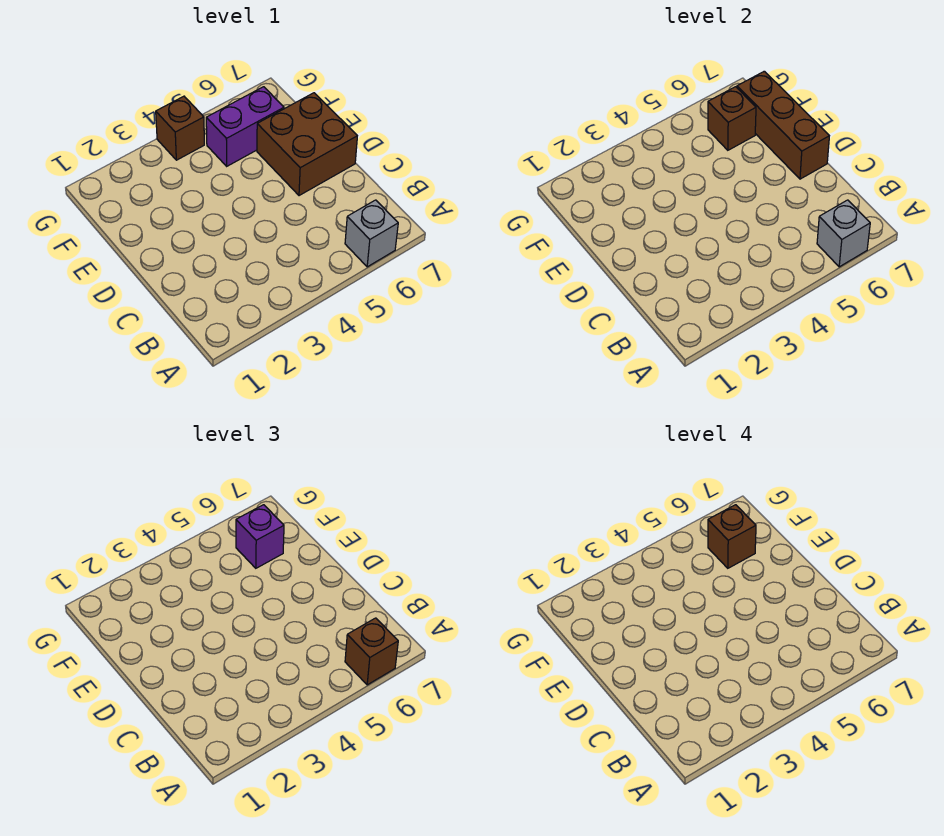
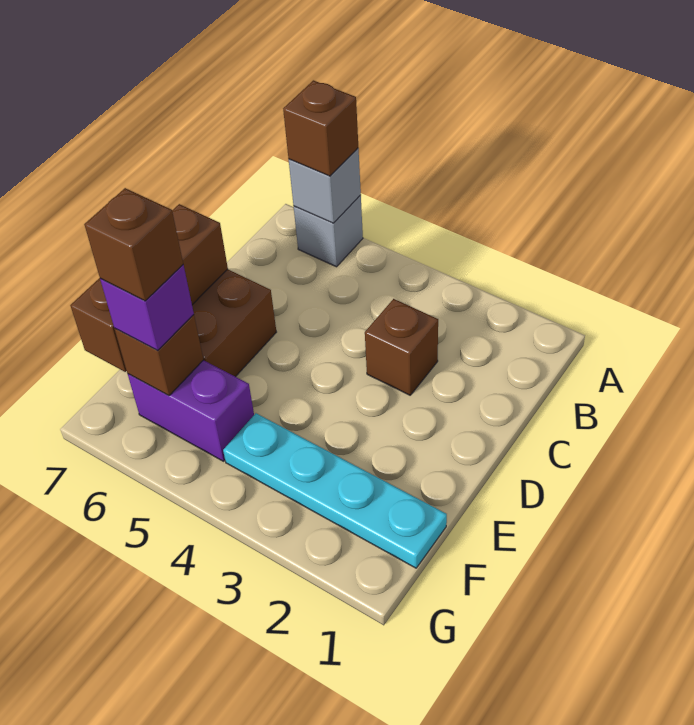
none -> cyan plate F1:F4 level 1
brown brick G4 level 1 -> brown brick C3 level 1

